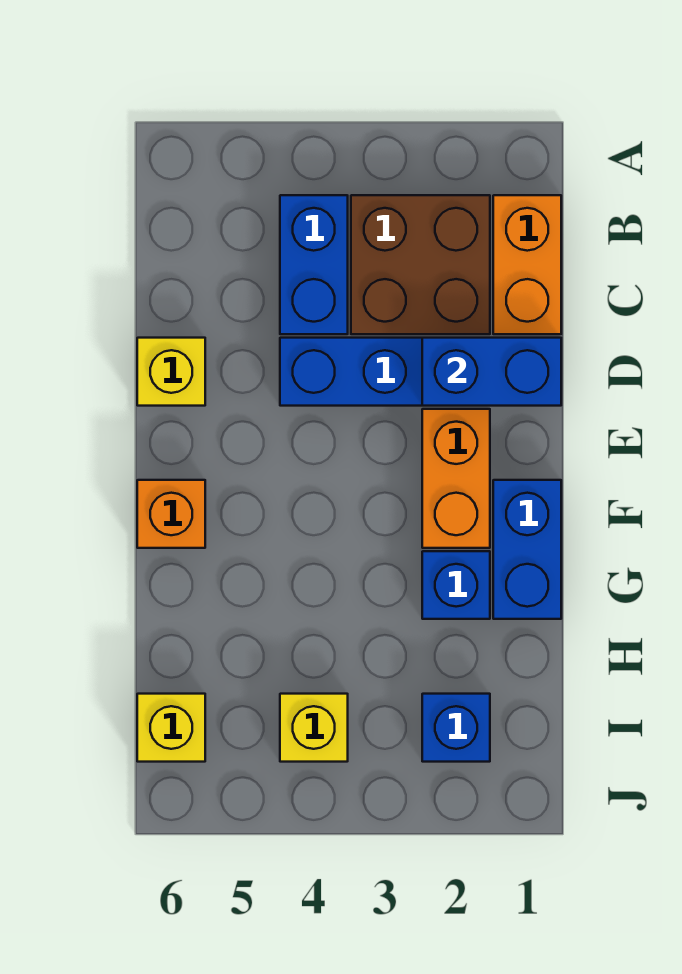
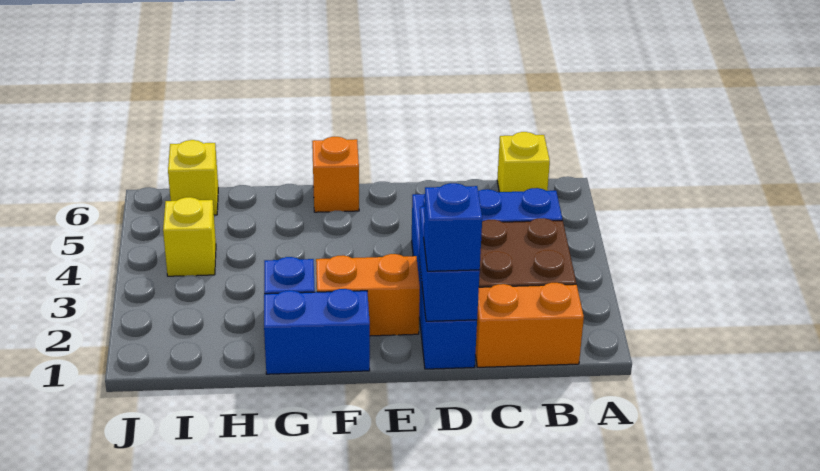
yellow brick D6 level 1 -> yellow brick B6 level 1
blue brick I2 level 1 -> blue brick D1 level 3

